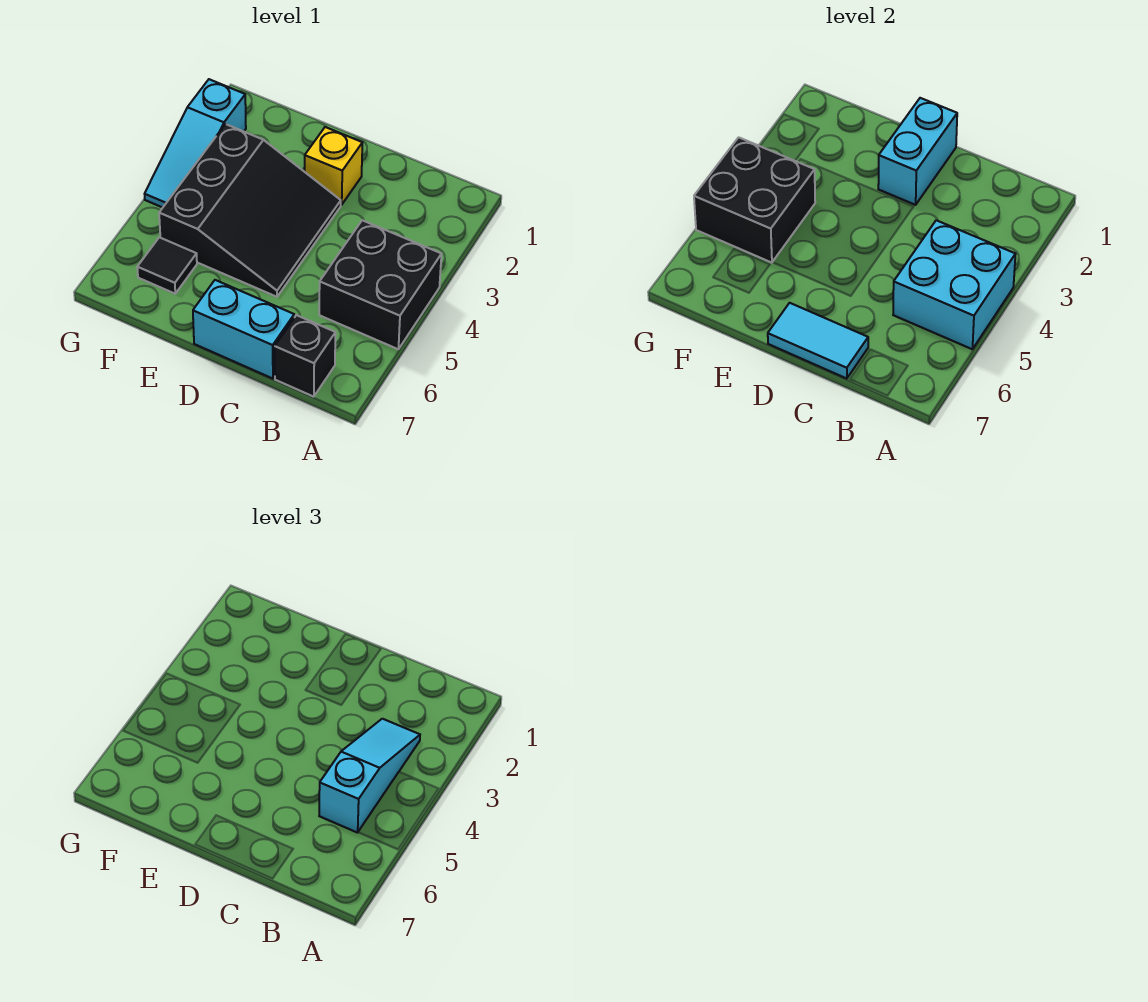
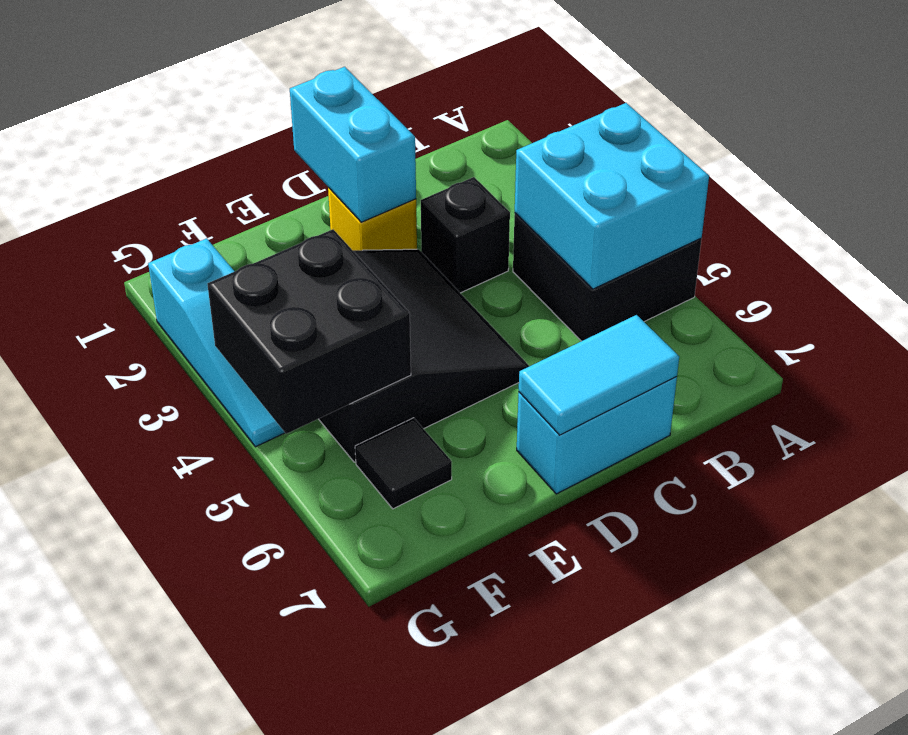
cyan slope B3:B5 level 3 top 5 -> none
black brick B7 level 1 -> black brick C3 level 1

